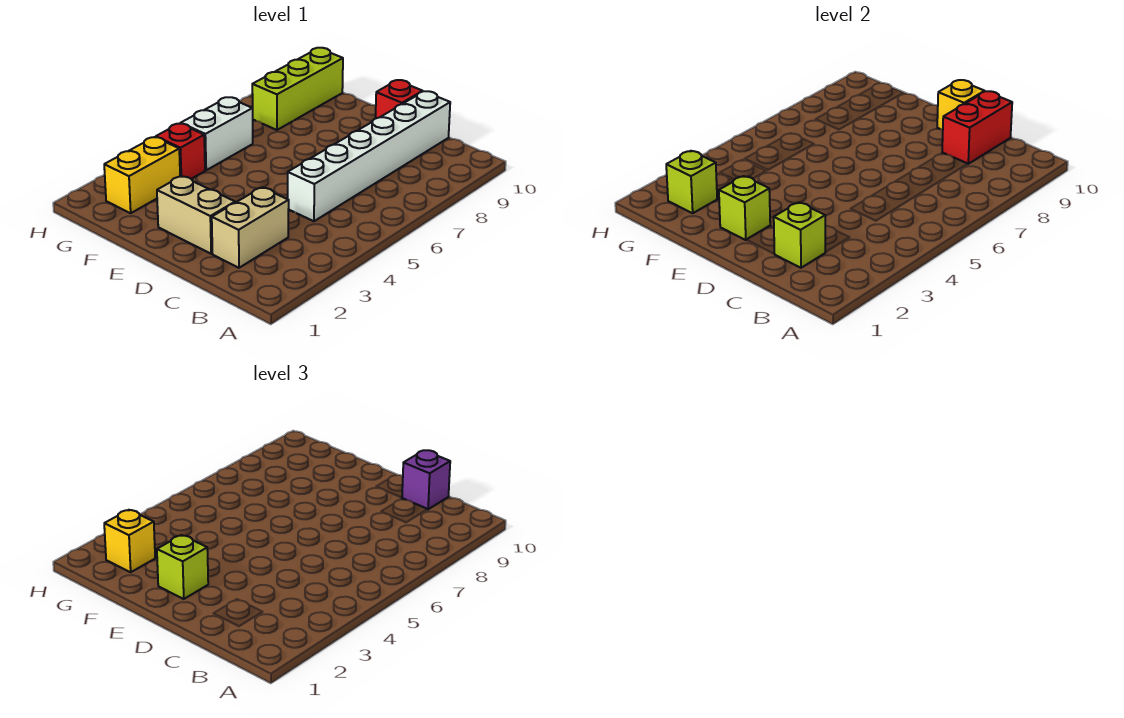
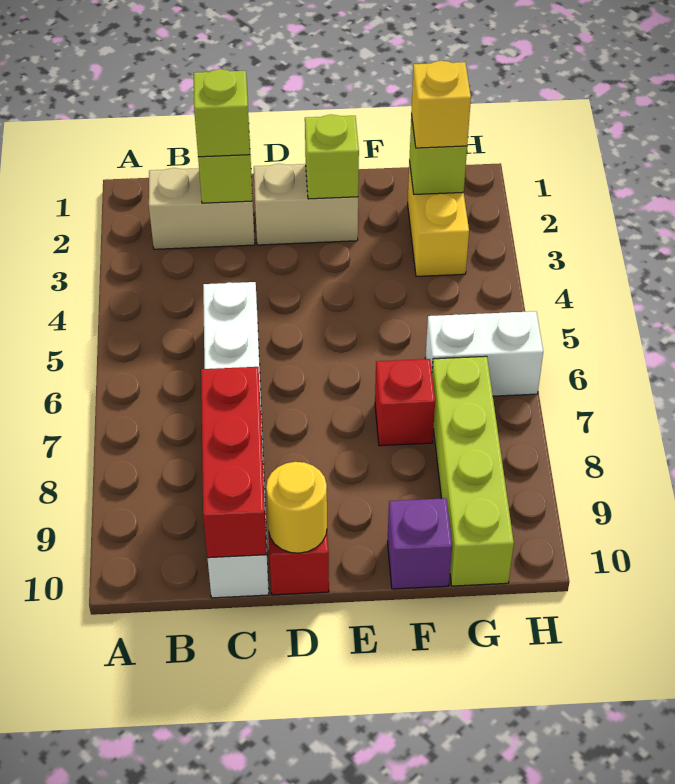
tan brick C2:C3 level 1 -> tan brick B2:C2 level 1
red brick C9:C10 level 2 -> red brick C8:C10 level 2
purple brick C10 level 3 -> purple brick F10 level 1
yellow brick D10 level 2 -> yellow round brick D10 level 2
lime brick E2 level 3 -> lime brick C2 level 3
red brick G4 level 1 -> red brick F7 level 1
white brick G5:G6 level 1 -> white brick G6:H6 level 1
lime brick G8:G10 level 1 -> lime brick G7:G10 level 1

